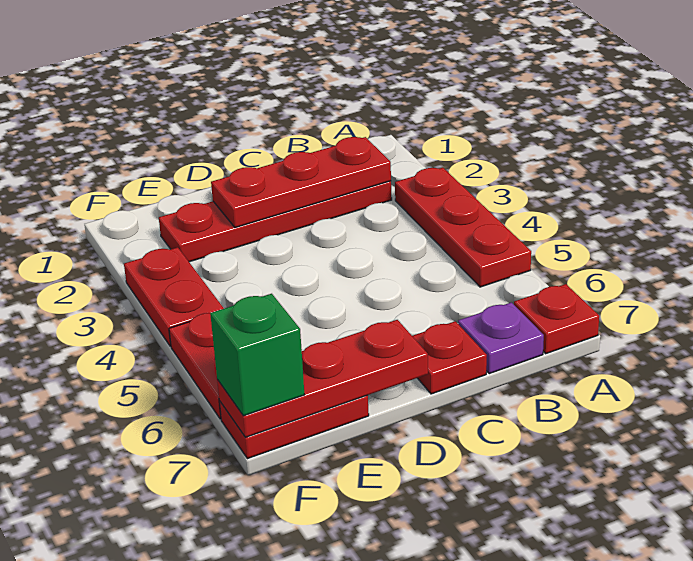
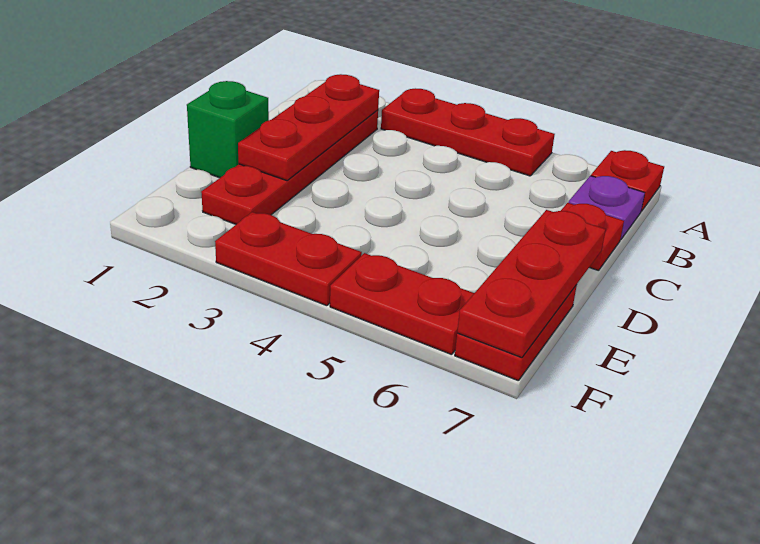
green brick F7 level 3 -> green brick D1 level 1

